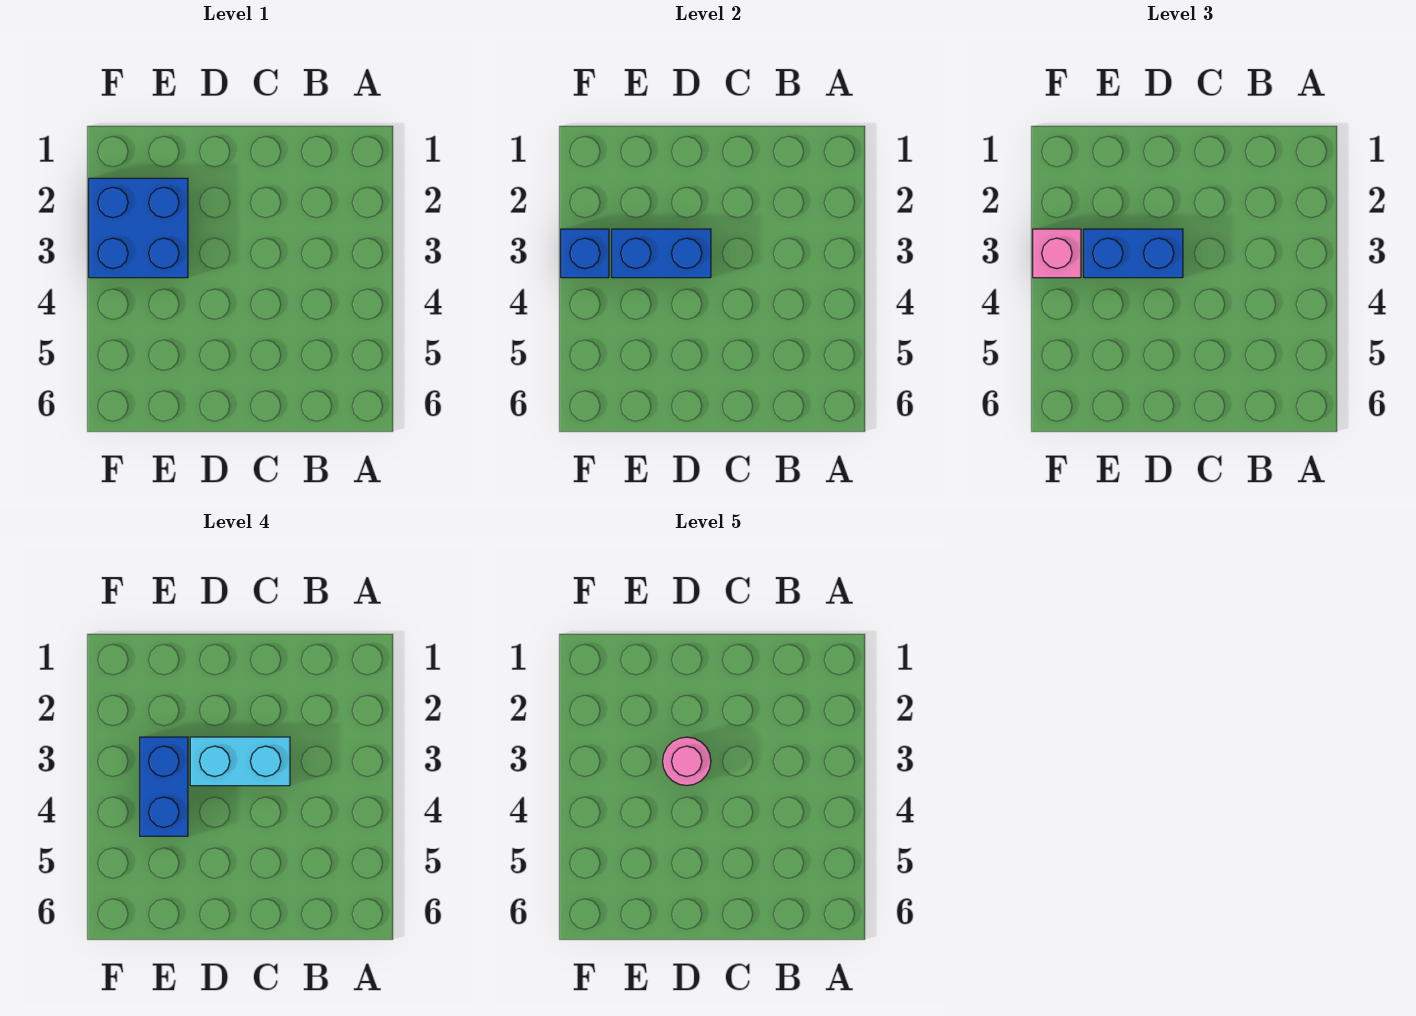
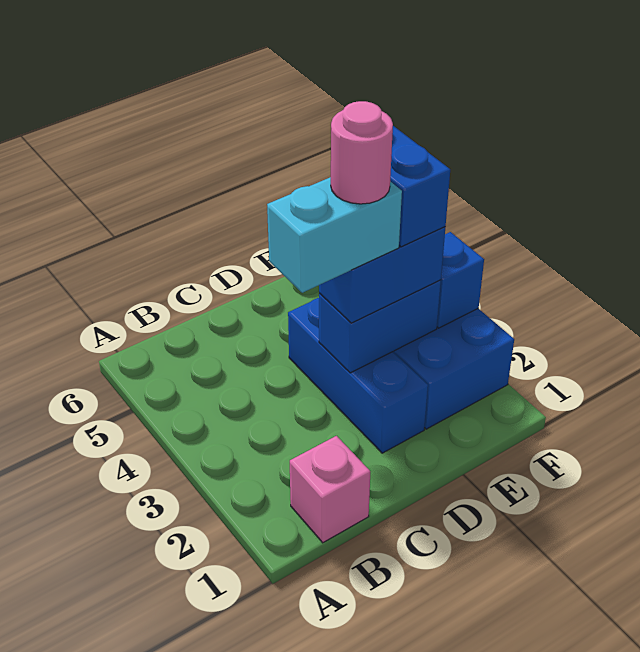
none -> blue brick D2:D4 level 1
pink brick F3 level 3 -> pink brick B1 level 1

